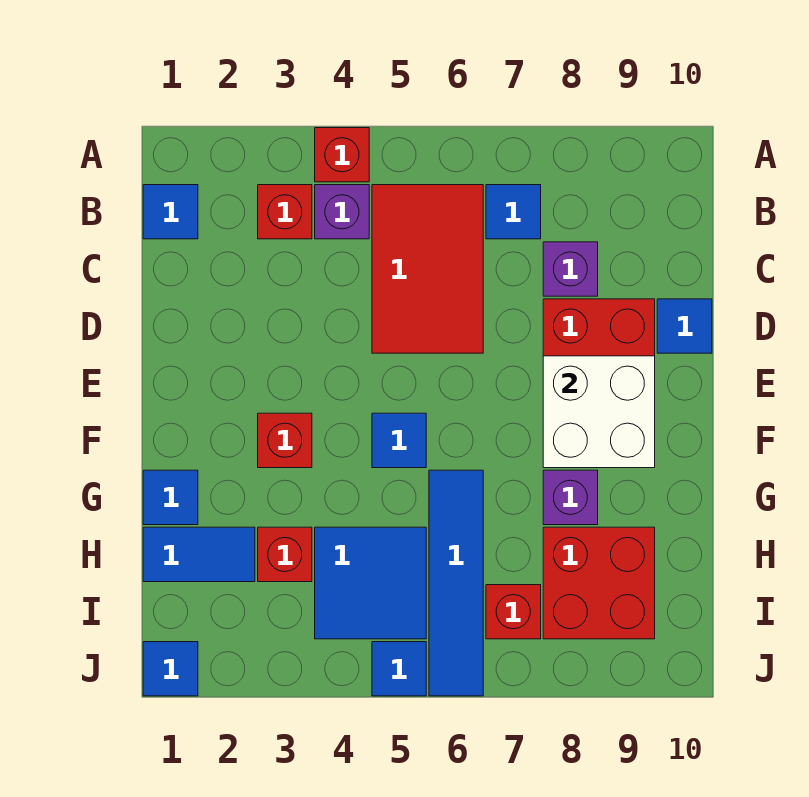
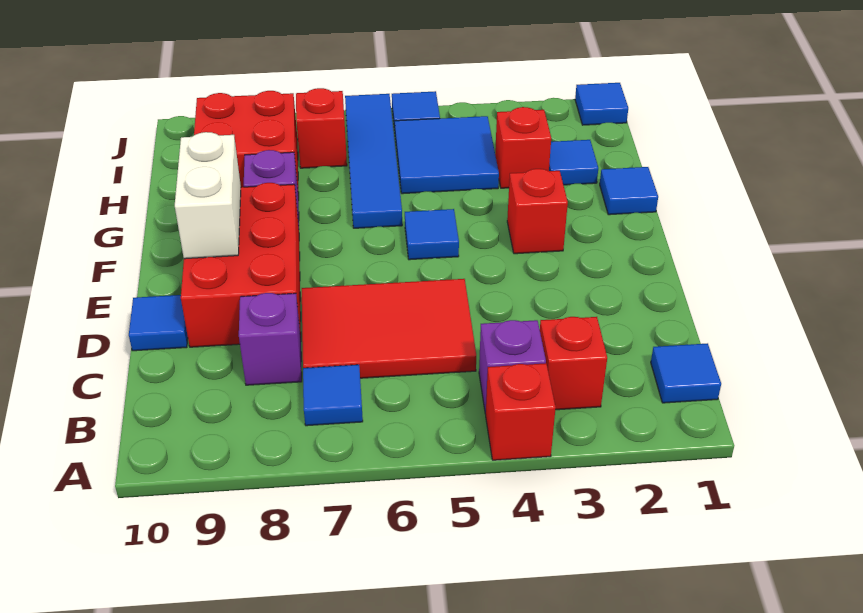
red tile B5:D6 level 1 -> red tile C5:D7 level 1
white brick E8:F9 level 2 -> white brick E9:F9 level 2
blue tile H1:H2 level 1 -> blue tile H2 level 1

